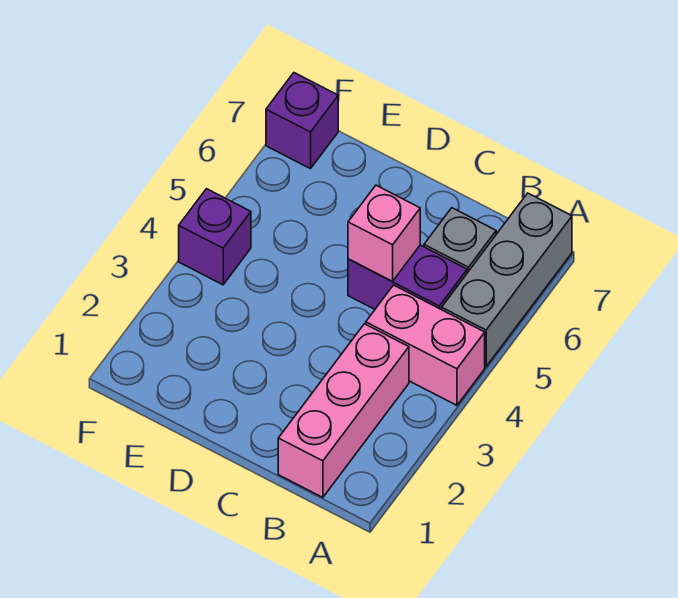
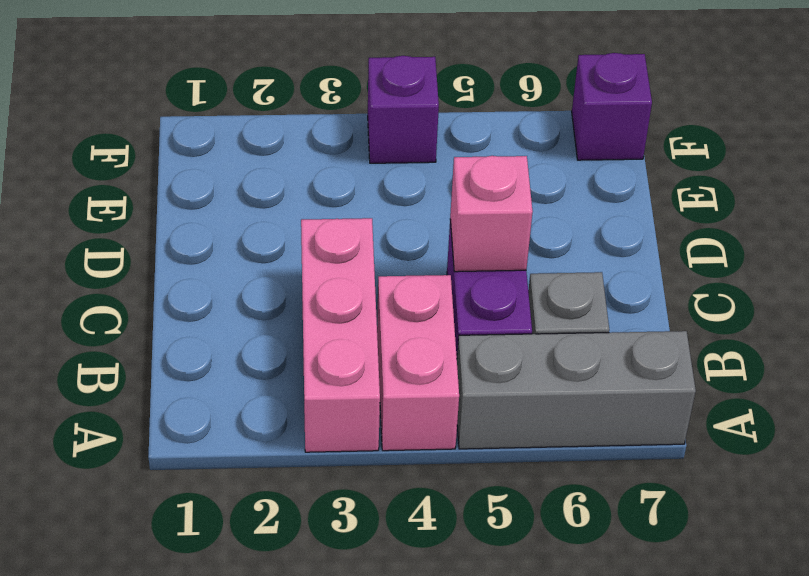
pink brick B1:B3 level 1 -> pink brick A3:C3 level 1

